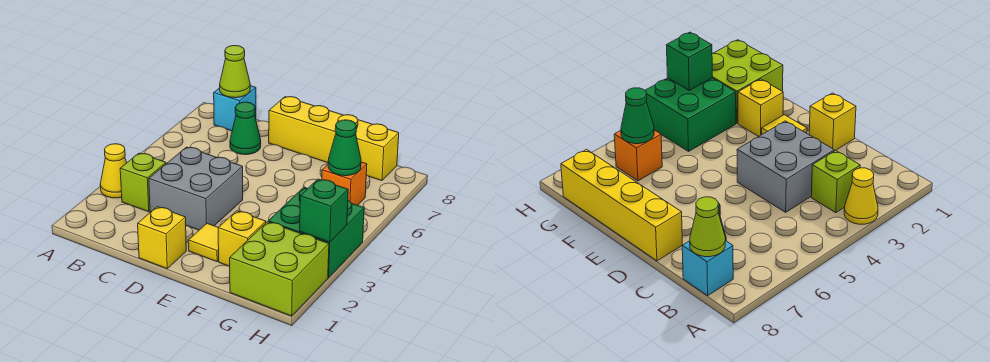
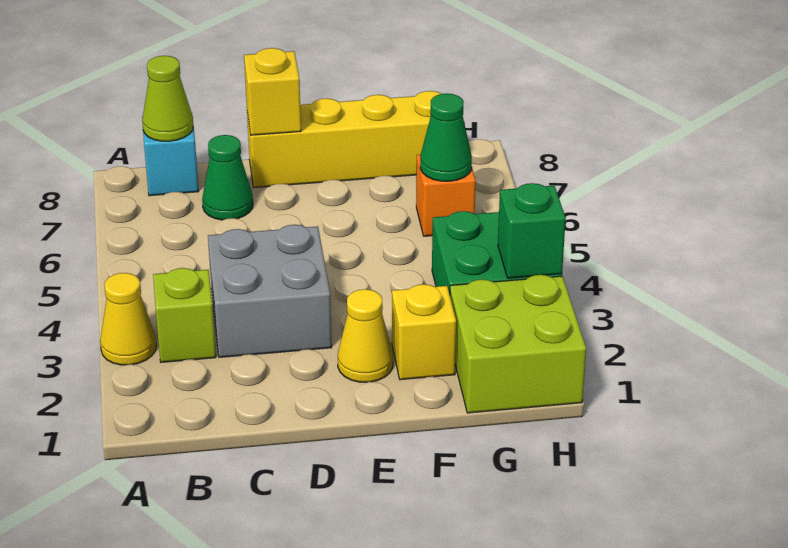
yellow brick D1 level 1 -> yellow brick D8 level 2
yellow tile E2 level 1 -> yellow cone E2 level 1

